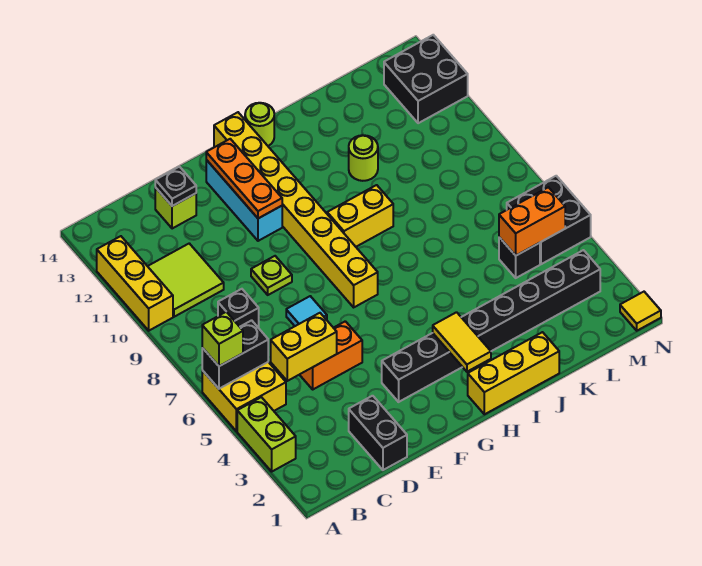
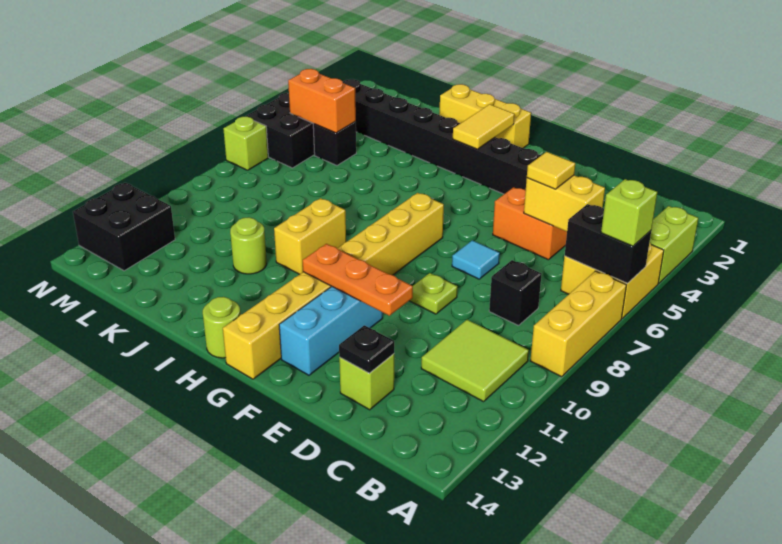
yellow brick A10:A12 level 1 -> yellow brick A7:A9 level 1
black brick D1:D2 level 1 -> none
orange plate F11:F13 level 2 -> orange plate E11:G11 level 2
yellow brick H9:I9 level 1 -> yellow brick I9:I10 level 1
yellow tile N1 level 1 -> yellow tile D5 level 3
none -> lime brick N7 level 1

